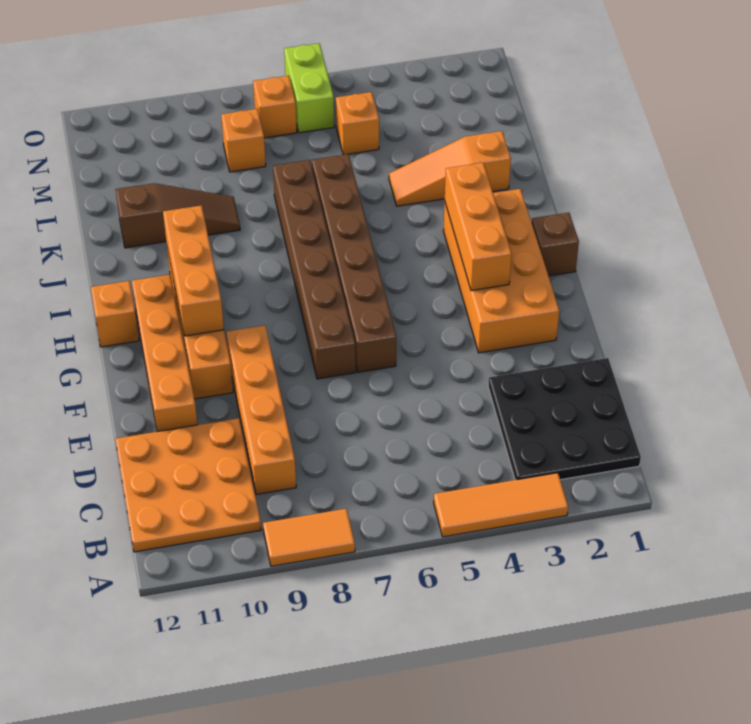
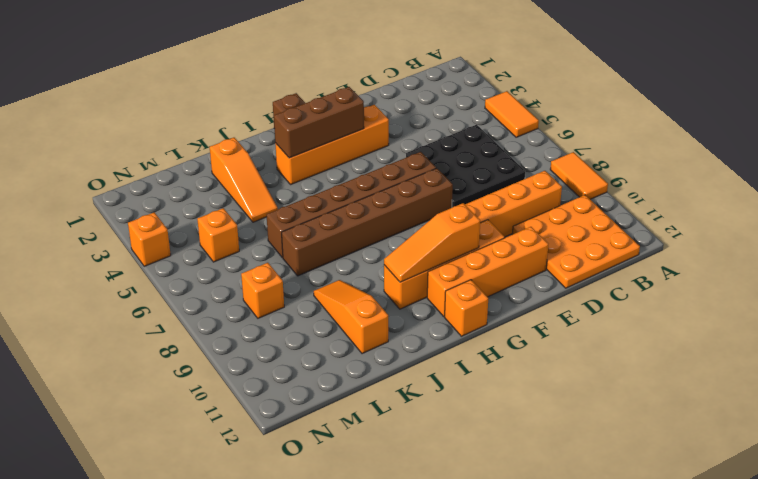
orange tile A3:A5 level 1 -> orange tile A4:A5 level 1
black plate B1:D3 level 1 -> black plate C5:E7 level 1
orange brick F2:I3 level 1 -> orange brick F3:I3 level 1
orange brick G3:I3 level 2 -> brown brick G3:I3 level 2
orange brick G10:I10 level 2 -> orange slope G10:I10 level 2 top G
brown slope K9:K11 level 1 top 11 -> orange slope K9:K11 level 1 top 11
lime brick N6:O6 level 1 -> none
orange brick N7 level 1 -> orange brick O4 level 1

